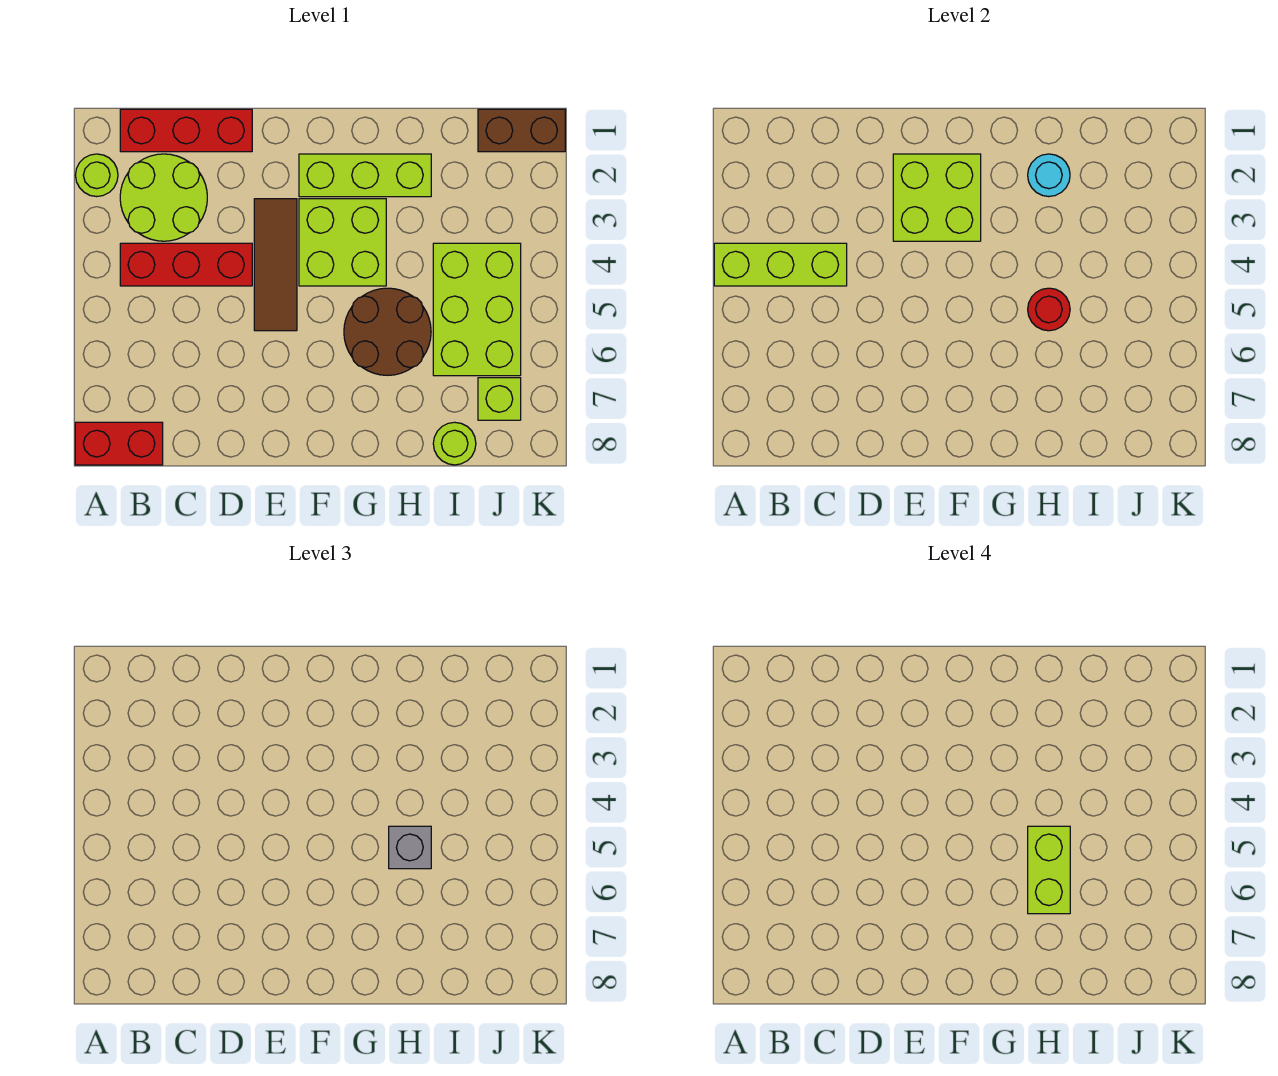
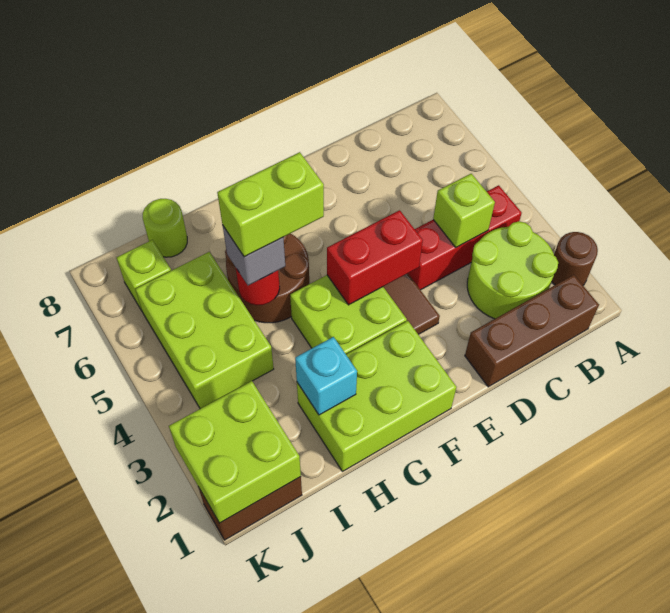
lime round brick A2 level 1 -> brown round brick A2 level 1
lime brick A4:C4 level 2 -> lime brick C4 level 2
red brick A8:B8 level 1 -> red brick E4:F4 level 2
red brick B1:D1 level 1 -> brown brick B1:D1 level 1
lime brick E2:F3 level 2 -> lime brick J1:K2 level 2
lime brick F2:H2 level 1 -> lime brick F1:H2 level 1
cyan round brick H2 level 2 -> cyan brick H2 level 2
lime brick H5:H6 level 4 -> lime brick G5:H5 level 4

